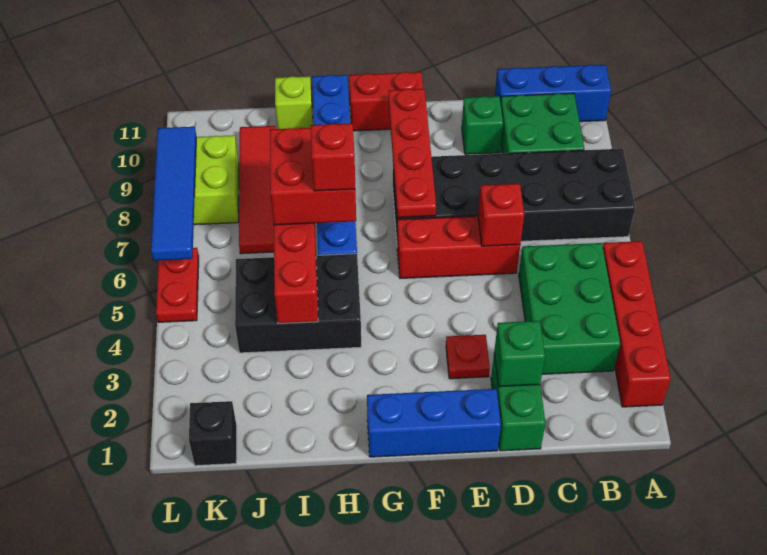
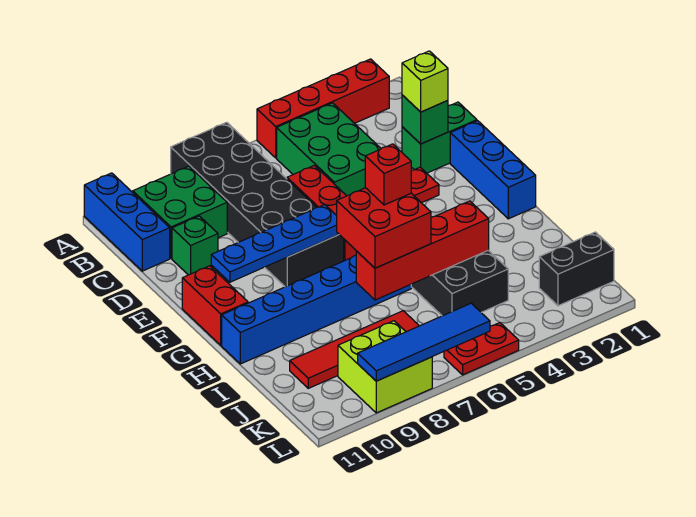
green brick B3:C5 level 1 -> green brick B4:D5 level 1
red brick D6 level 2 -> none
red plate F7:F10 level 2 -> blue plate F7:F10 level 2
lime brick I11 level 1 -> lime brick D2 level 3
black brick K1 level 1 -> black brick K1:K2 level 1

